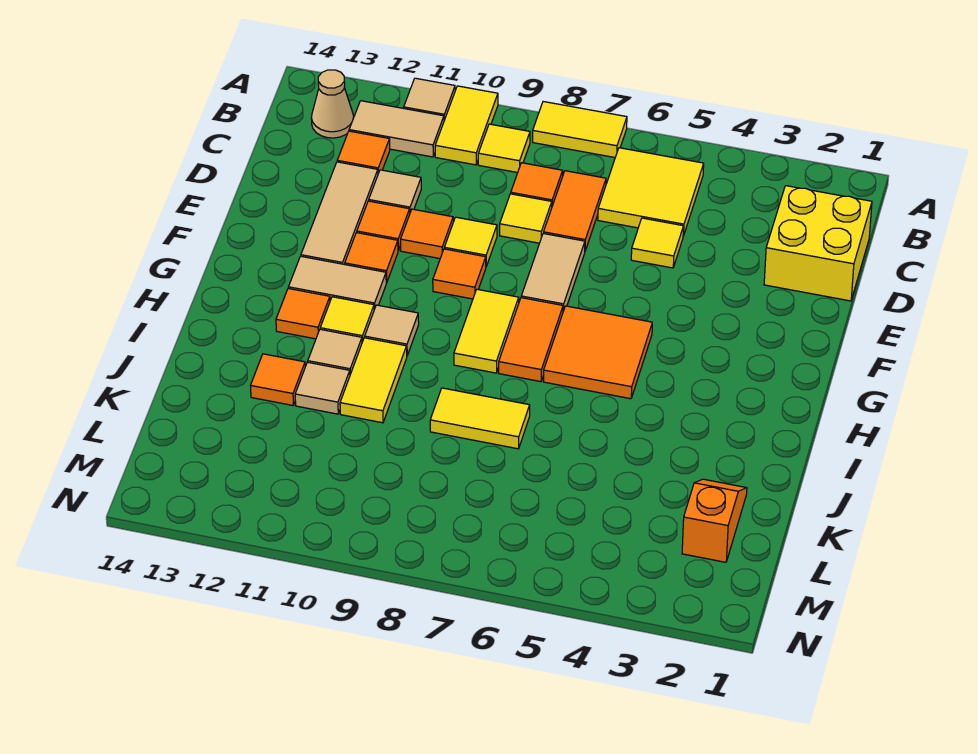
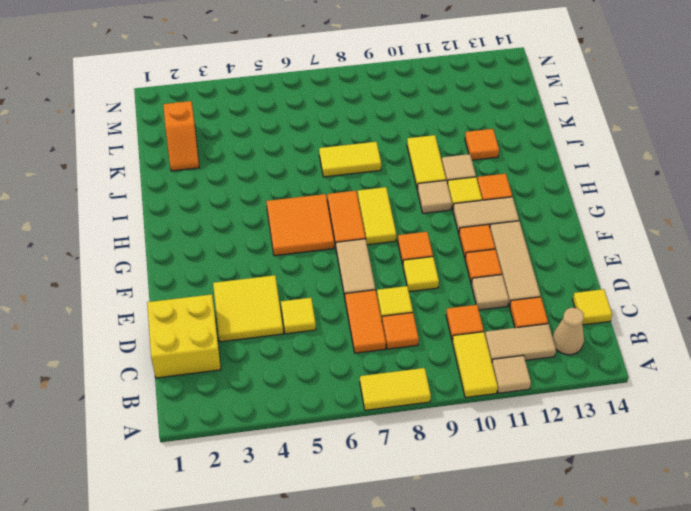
yellow tile B5:C6 level 1 -> yellow tile D3:E4 level 1
yellow tile B9 level 1 -> yellow tile C14 level 1
orange tile E10 level 1 -> orange tile C10 level 1
tan tile J11 level 1 -> none

